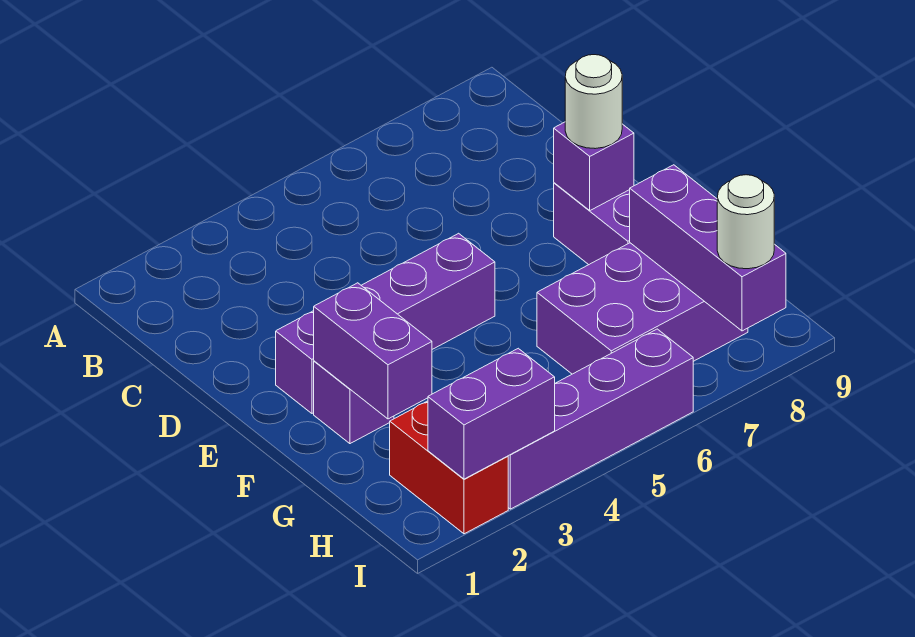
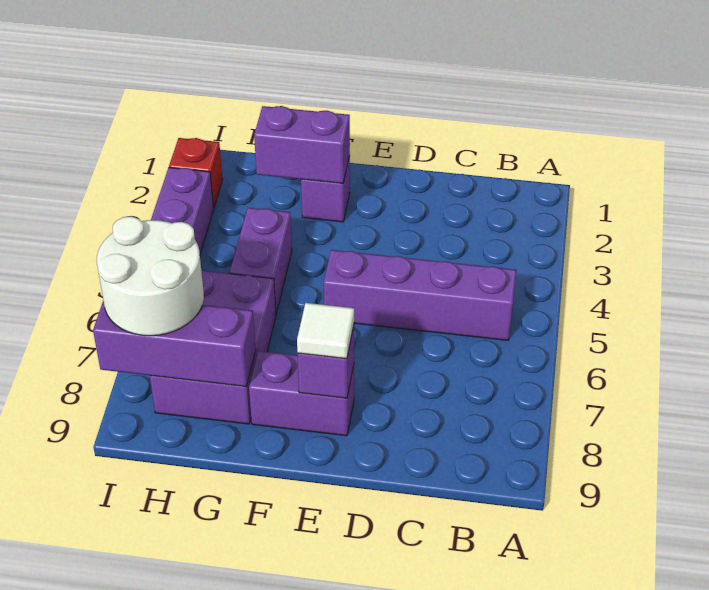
purple brick E2:E5 level 1 -> purple brick B5:E5 level 1
white round brick E8 level 3 -> white tile E8 level 3
red brick H2:I2 level 1 -> red brick I2 level 1
purple brick I2:I3 level 2 -> purple brick G4:G5 level 1
white round brick I8 level 3 -> white round brick H7:I8 level 3

